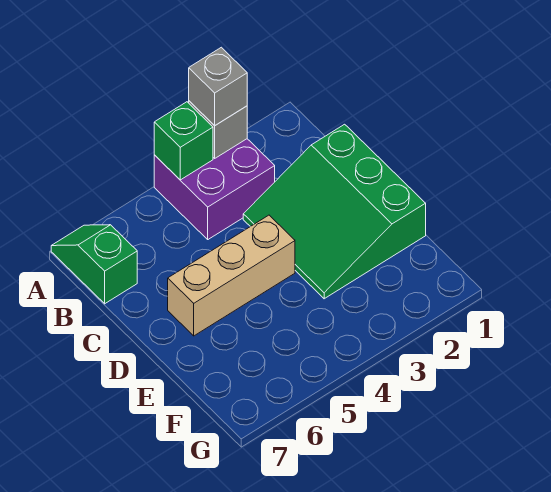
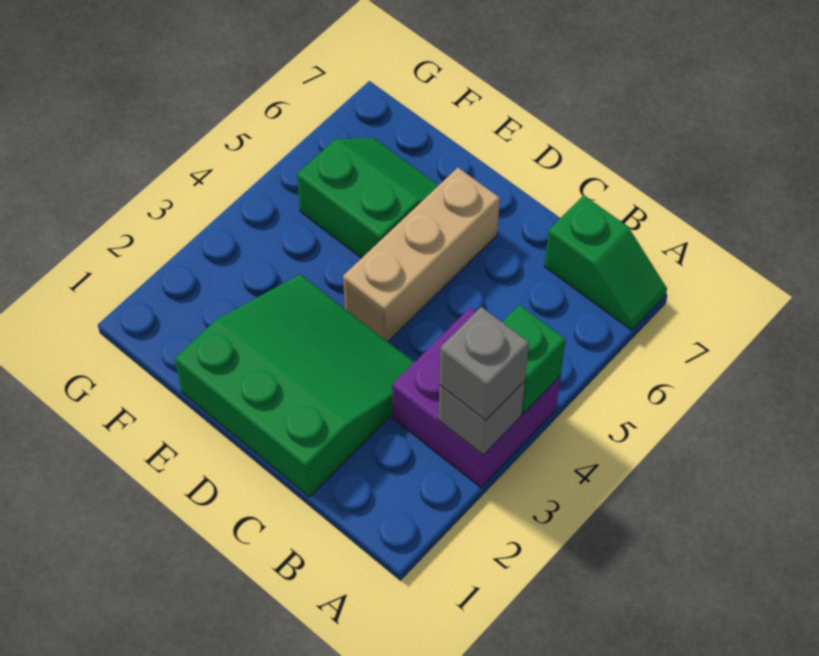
none -> green slope E5:F6 level 1 top 5

